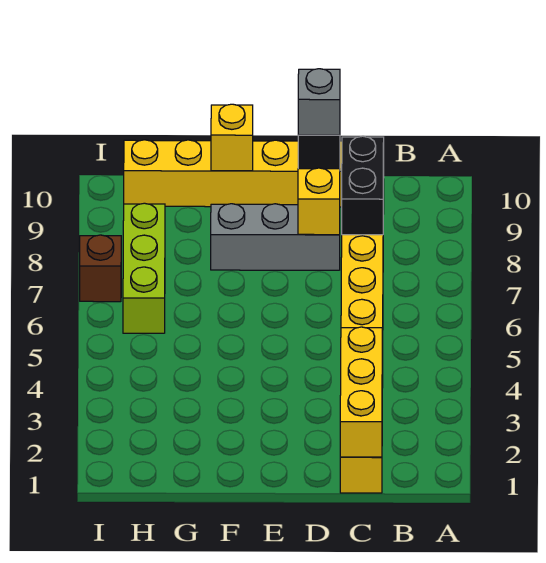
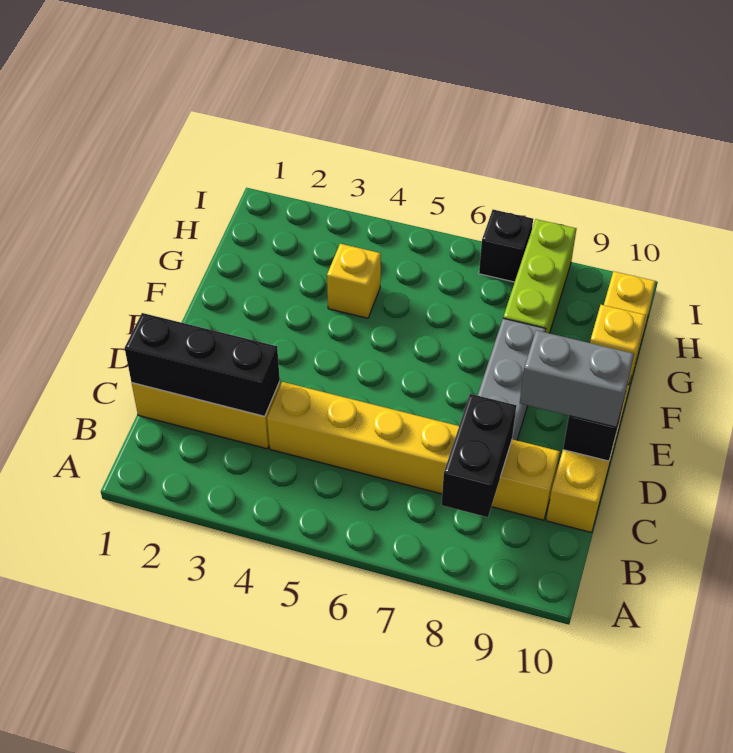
yellow brick C1:C3 level 2 -> black brick C1:C3 level 2
black brick C8:C9 level 2 -> black brick B8:C8 level 2
yellow brick D8 level 2 -> yellow brick G4 level 1
grey brick D10 level 3 -> grey brick D9:D10 level 3
lime brick H6:H8 level 1 -> lime brick G8:I8 level 1
brown brick I7 level 1 -> black brick I7 level 1

